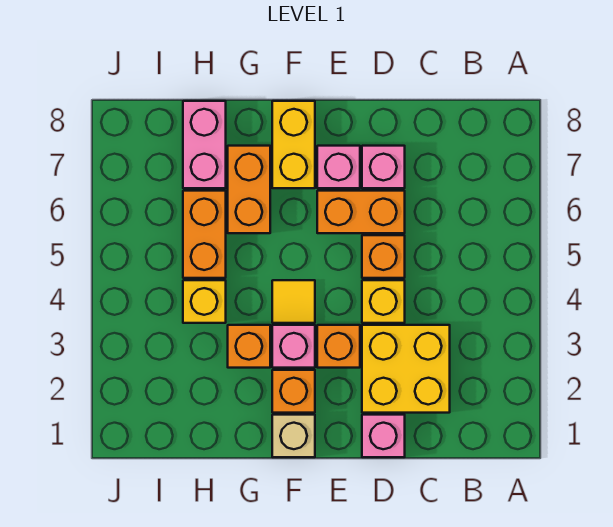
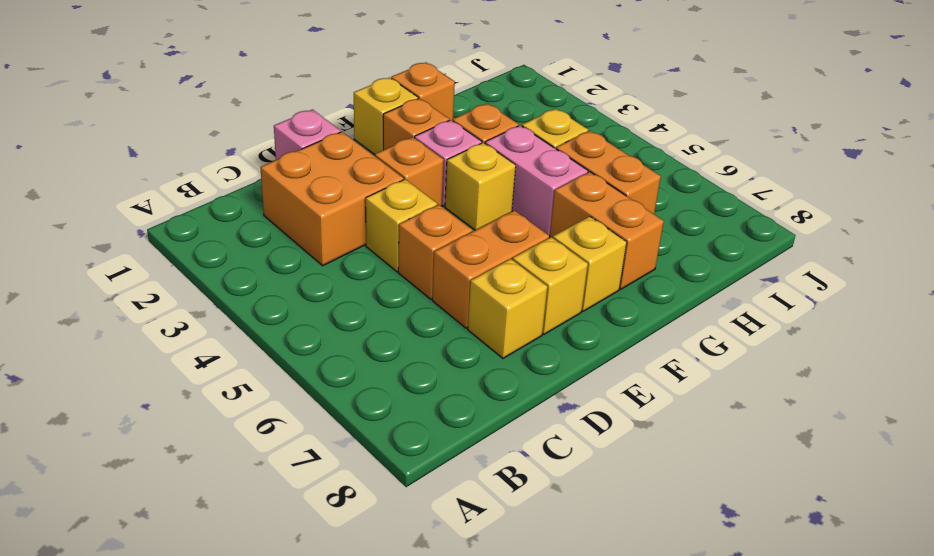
yellow brick C2:D3 level 1 -> orange brick C2:D3 level 1
pink brick D7 level 1 -> yellow brick D7 level 1
pink brick E7 level 1 -> yellow brick E7 level 1
tan brick F1 level 1 -> yellow brick F1 level 1
yellow tile F4 level 1 -> yellow brick F4 level 1
yellow brick F7:F8 level 1 -> yellow brick F7 level 1
none -> orange brick G1 level 1
pink brick H7:H8 level 1 -> pink brick G4:G5 level 1

